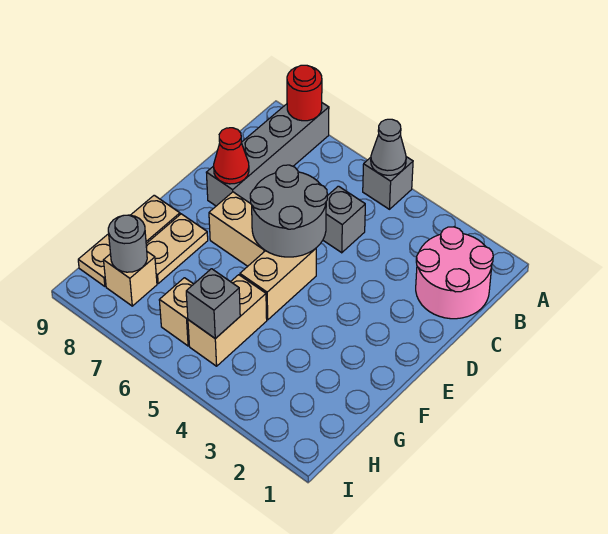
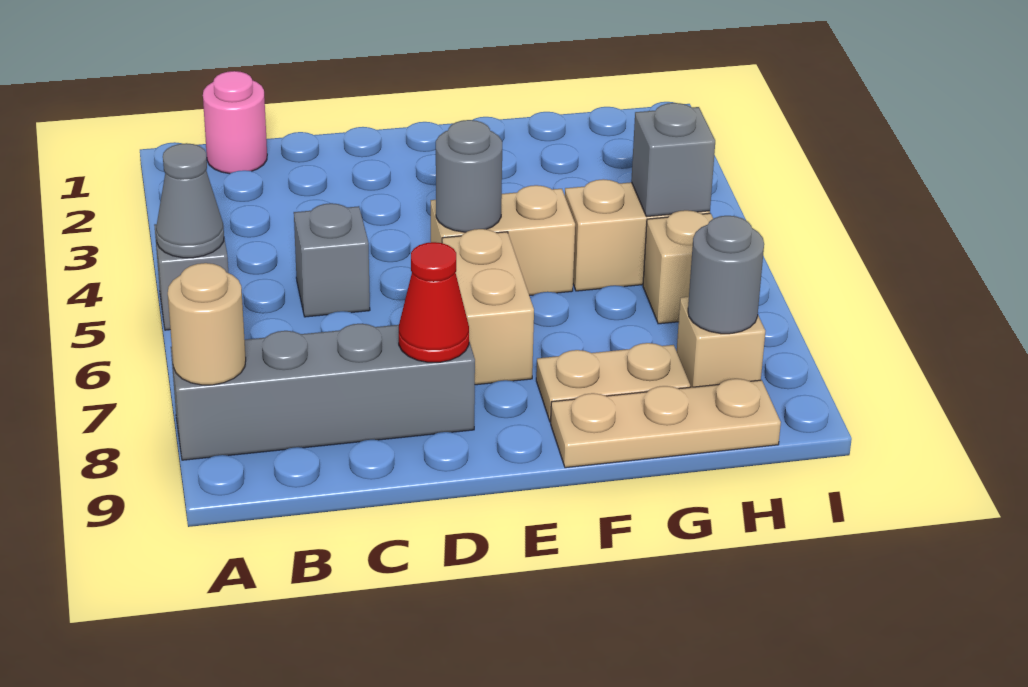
red round brick A8 level 2 -> tan round brick A8 level 2
pink round brick B1:C2 level 1 -> pink round brick B1 level 1
grey round brick D5:E6 level 2 -> grey round brick E5 level 2

